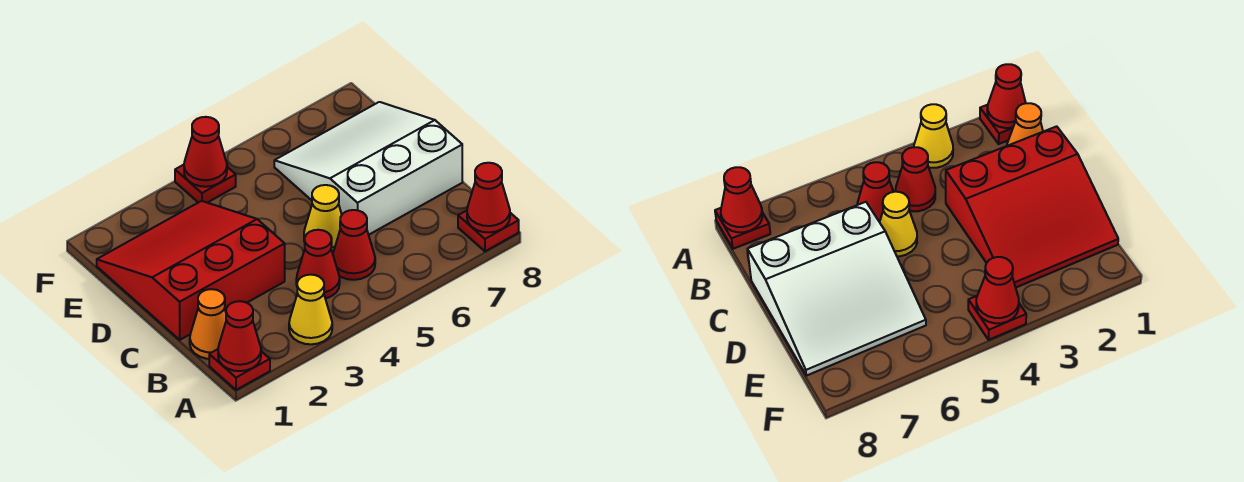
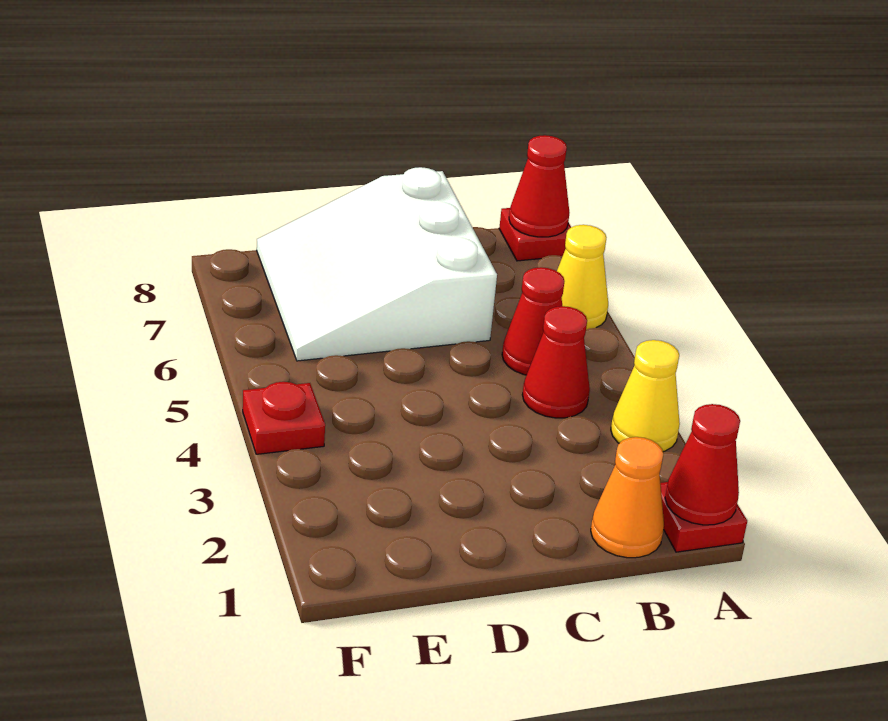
red slope C1:E3 level 1 top C -> none
yellow cone C5 level 1 -> yellow cone A6 level 1
red cone F4 level 2 -> none

